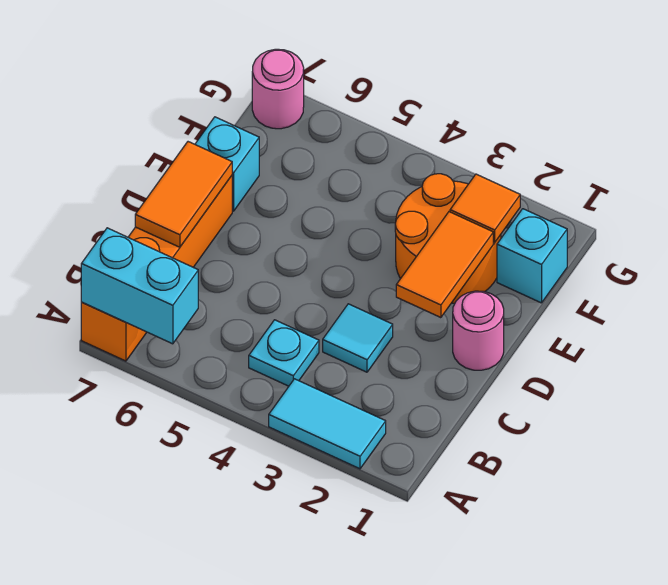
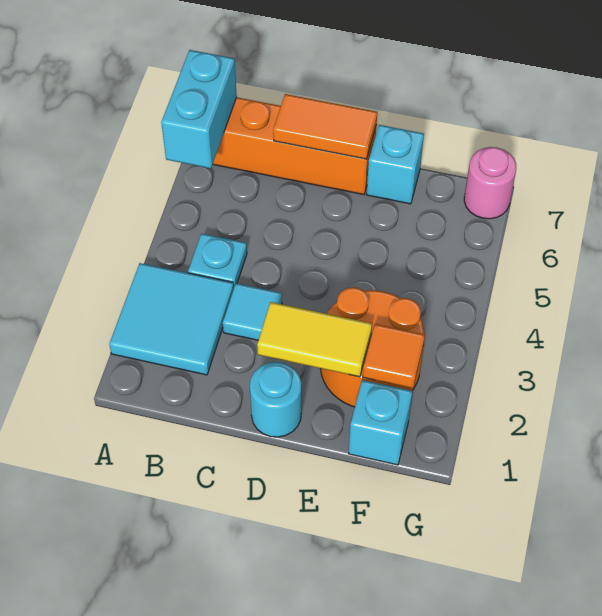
cyan tile A2:A3 level 1 -> cyan tile A2:B3 level 1
pink round brick D1 level 1 -> cyan round brick D1 level 1
orange tile D2:E2 level 2 -> yellow tile D2:E2 level 2

